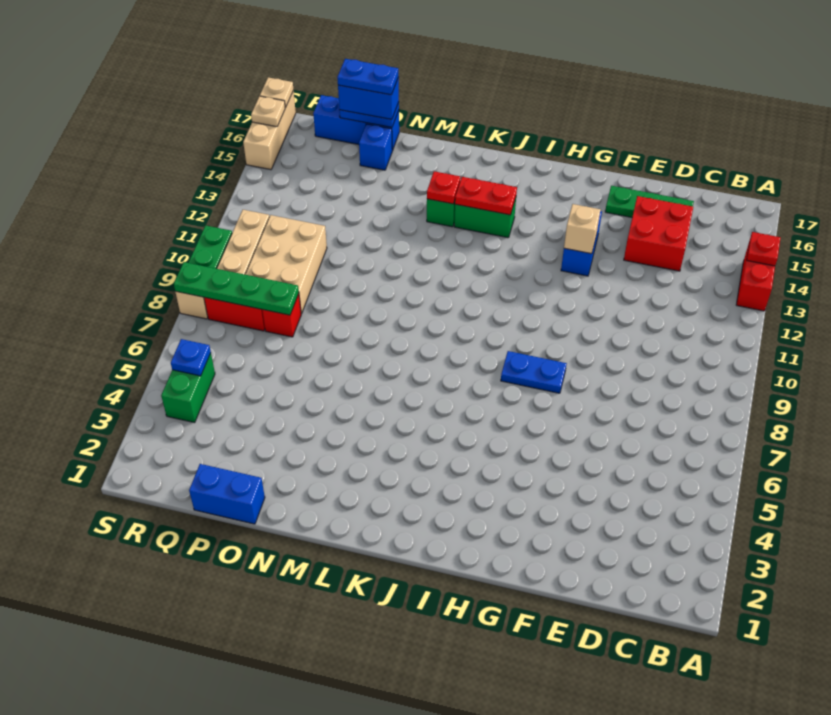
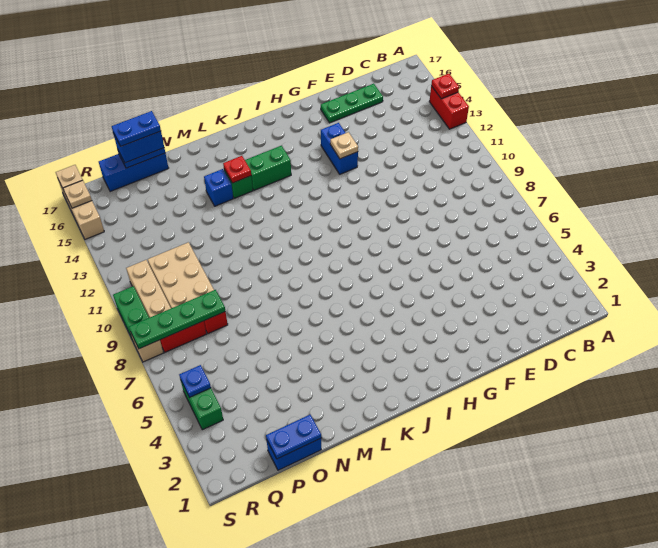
red brick D14:E15 level 1 -> none
blue plate G8:H8 level 1 -> blue plate O1:P1 level 2
tan brick G13 level 2 -> tan plate G13 level 2
red plate J14:K14 level 2 -> none
blue brick O16 level 1 -> blue brick M14 level 1

